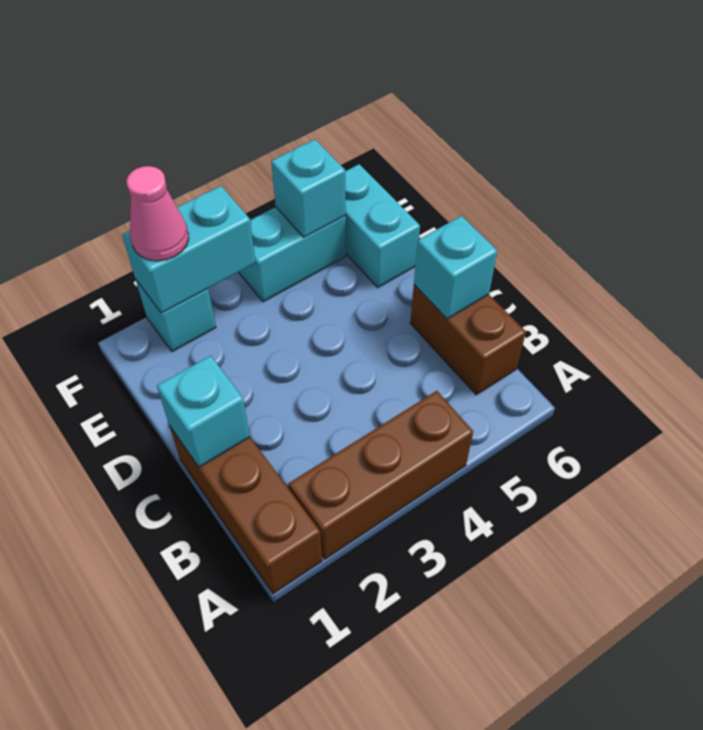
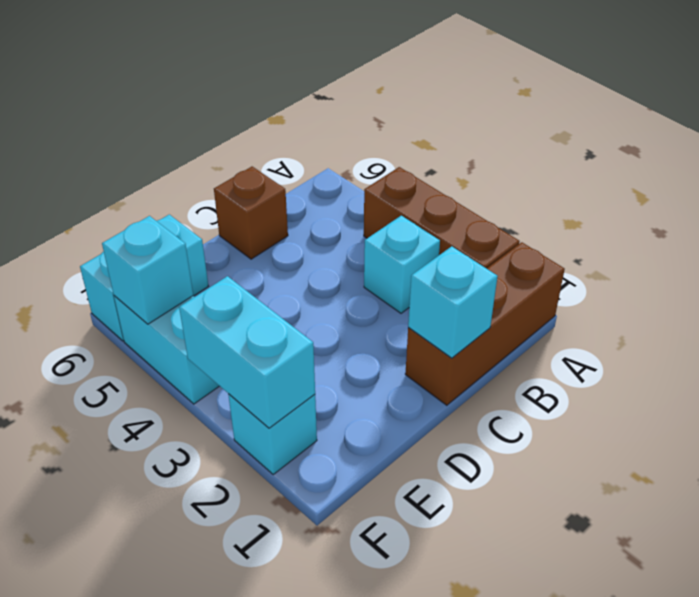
brown brick B6:C6 level 1 -> brown brick C6 level 1
cyan brick C6 level 2 -> cyan brick B3 level 1
pink cone F2 level 3 -> none

